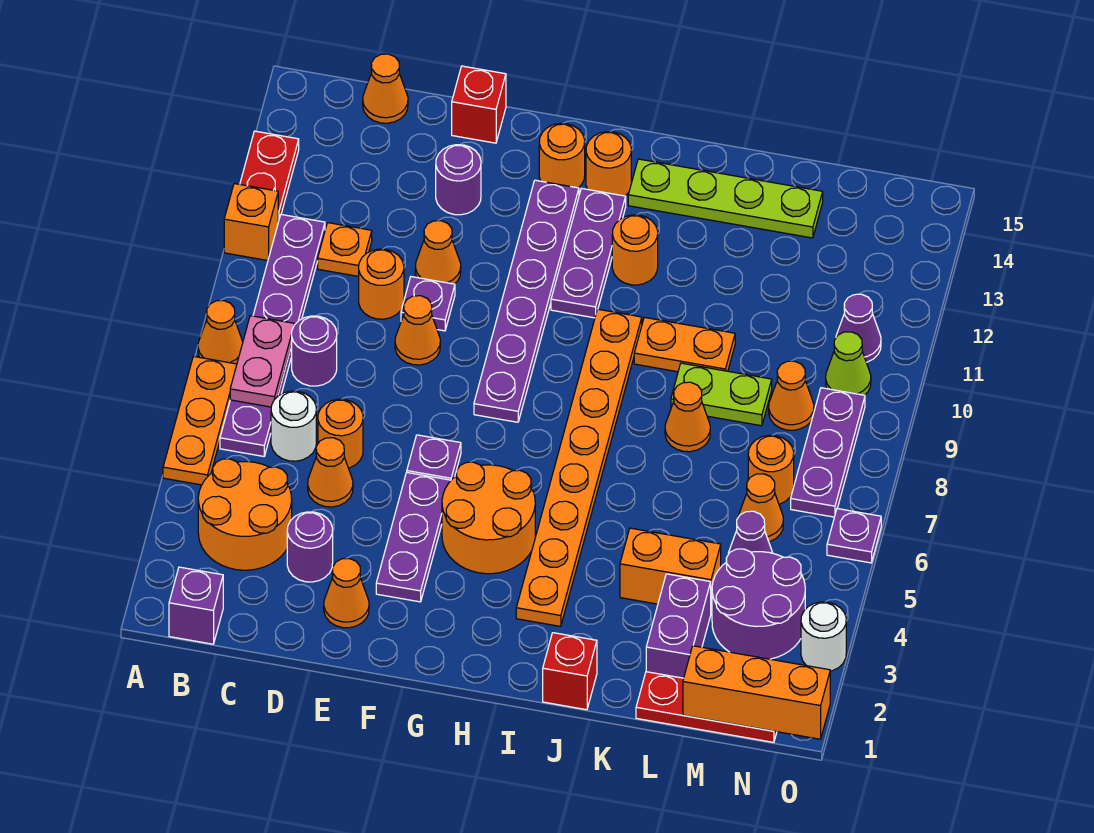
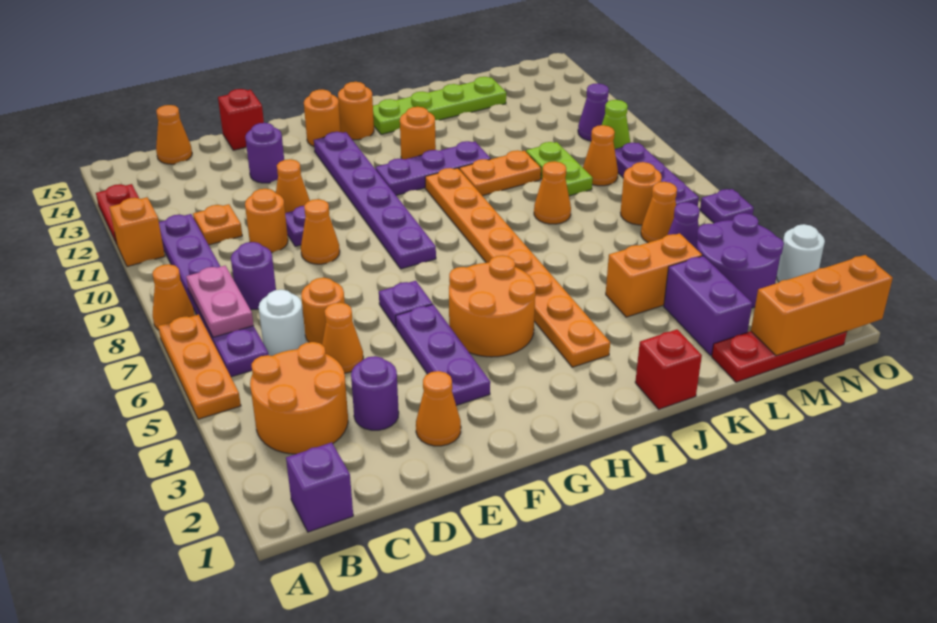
purple plate H11:H13 level 1 -> purple plate H11:J11 level 1
lime plate K9:L9 level 1 -> lime plate L9:L10 level 1

